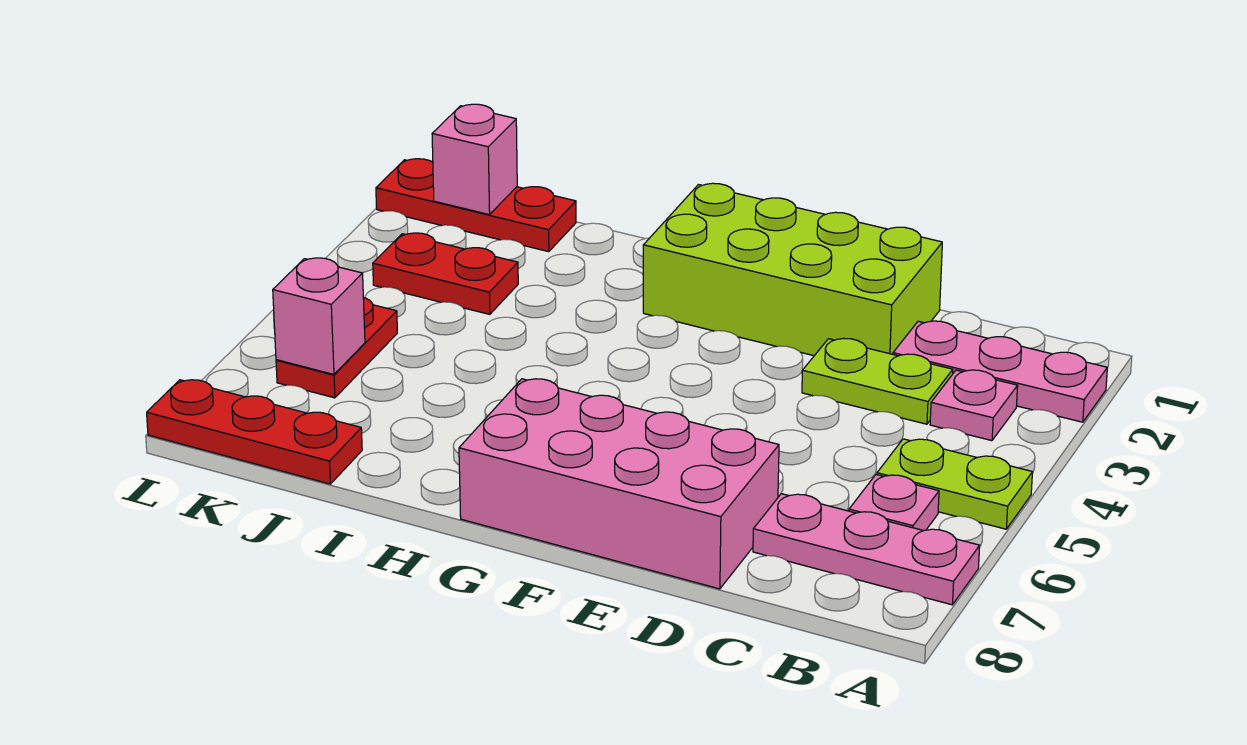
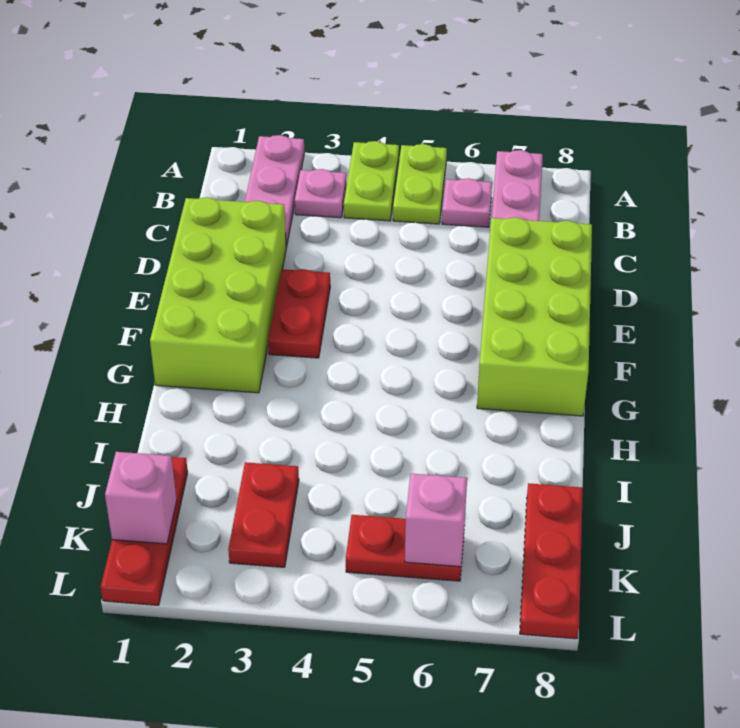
lime plate C3:D3 level 1 -> lime plate A4:B4 level 1
pink brick D7:G8 level 1 -> lime brick D7:G8 level 1
none -> red plate E3:F3 level 1

